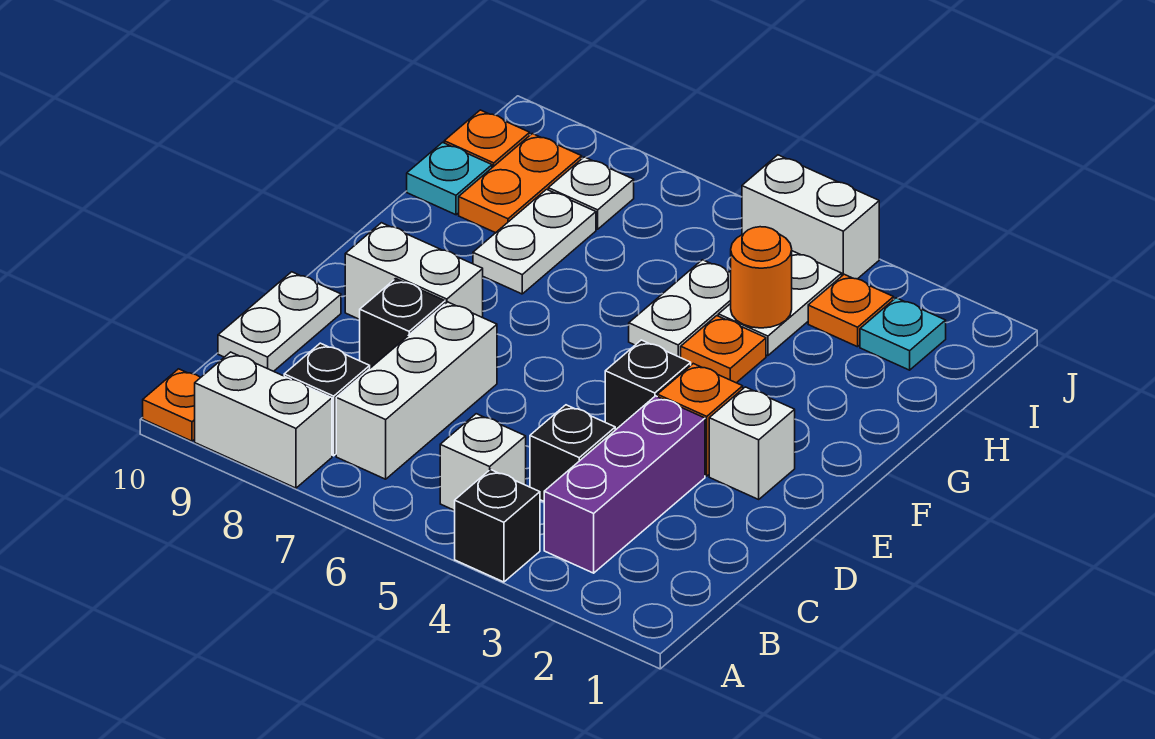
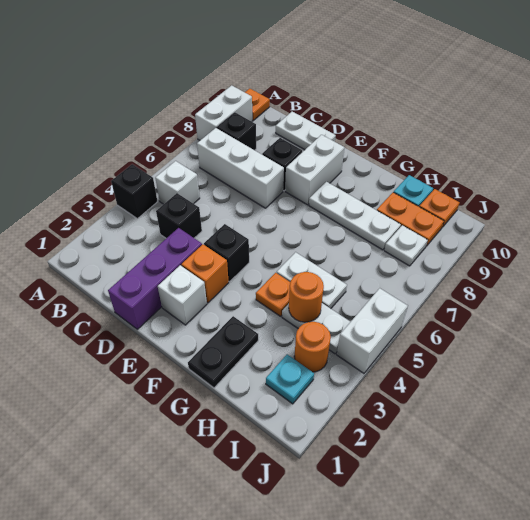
purple brick B3:D3 level 1 -> purple brick D1:D3 level 1
none -> black plate G1:G2 level 1
white plate G8:H8 level 1 -> white plate F8:H8 level 1
orange plate I3 level 1 -> orange round brick I3 level 1

